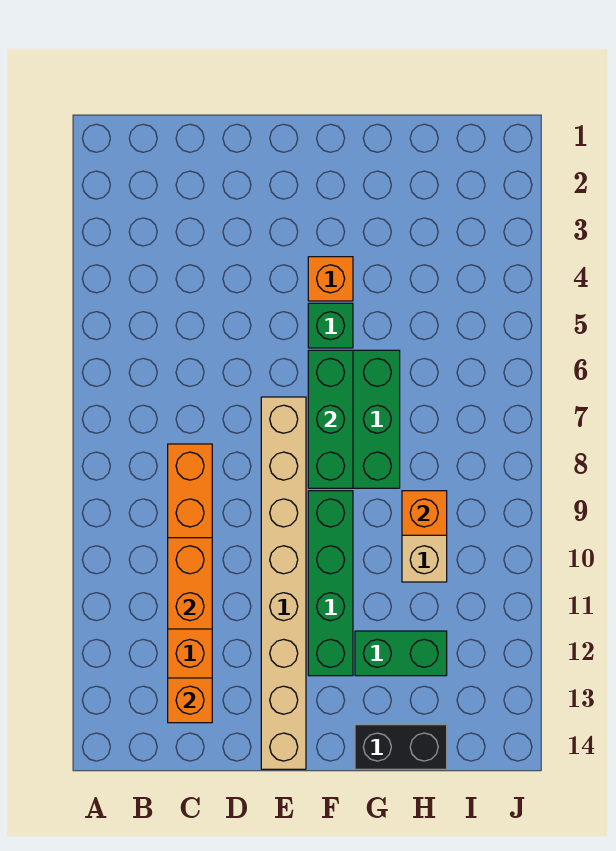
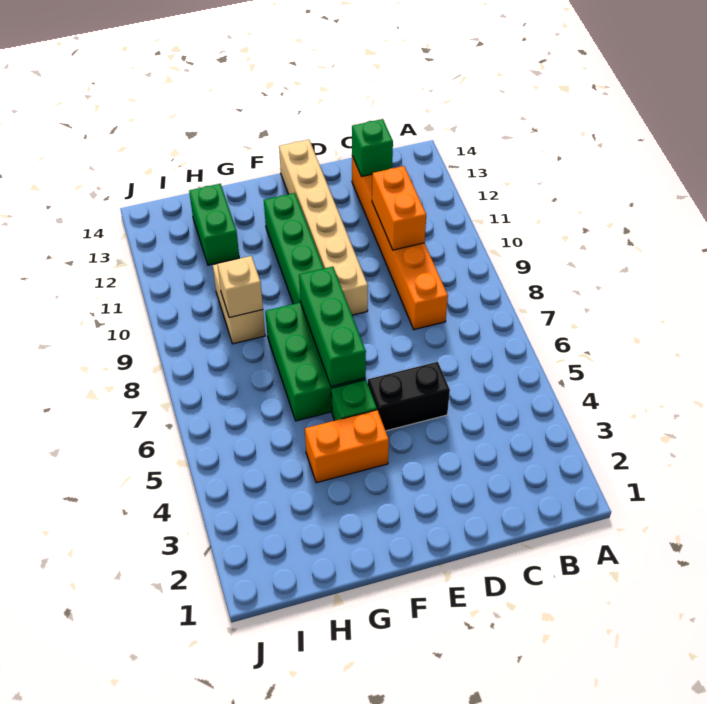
orange brick C13 level 2 -> green brick C13 level 2
tan brick E7:E14 level 1 -> tan brick E9:E14 level 1
orange brick F4 level 1 -> orange brick F4:G4 level 1
green brick G12:H12 level 1 -> green brick H12:H13 level 1
black brick G14:H14 level 1 -> black brick D5:E5 level 1
orange brick H9 level 2 -> tan brick H9 level 2

